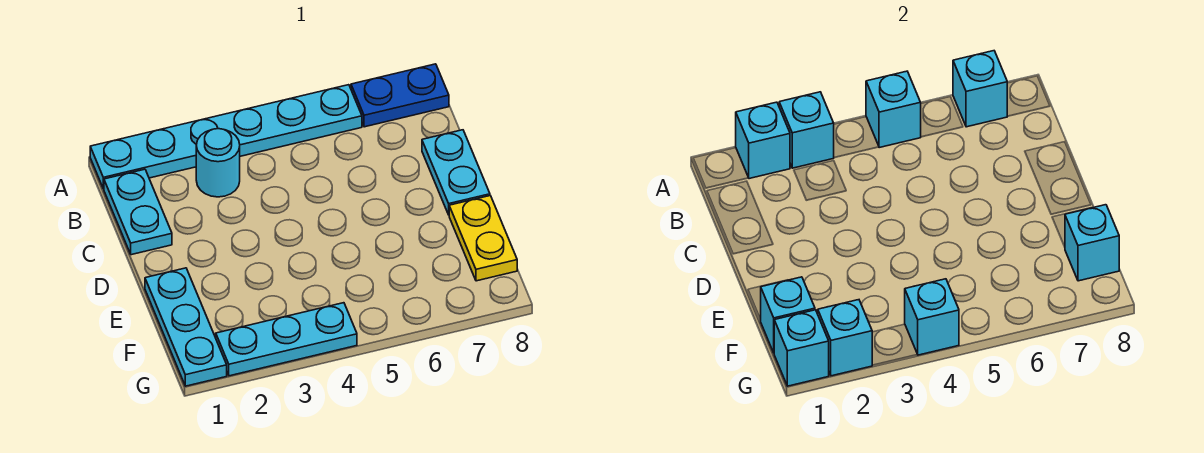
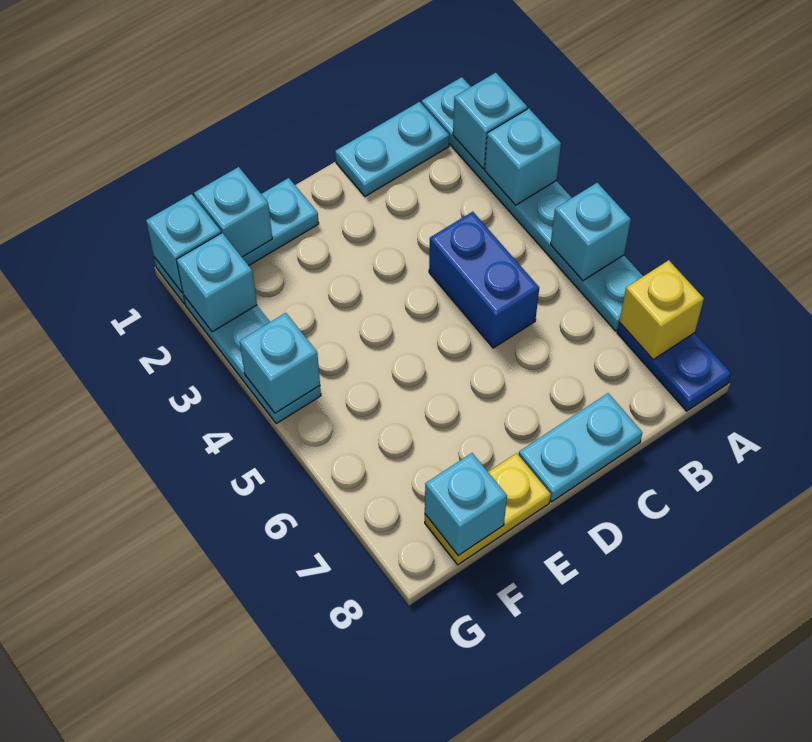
cyan brick A7 level 2 -> yellow brick A7 level 2
cyan round brick B3 level 1 -> none
none -> blue brick C4:C5 level 1

